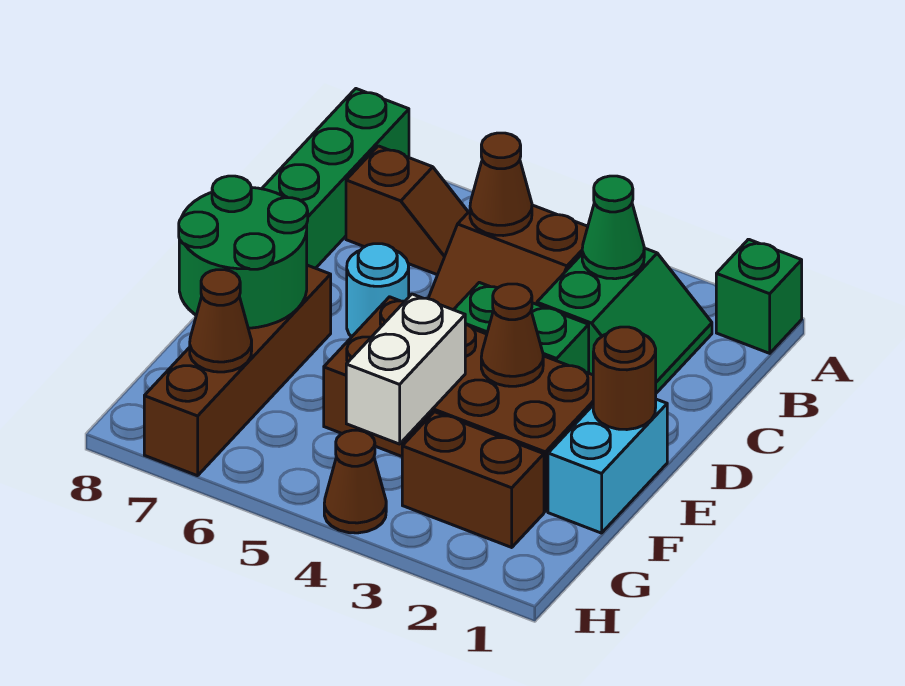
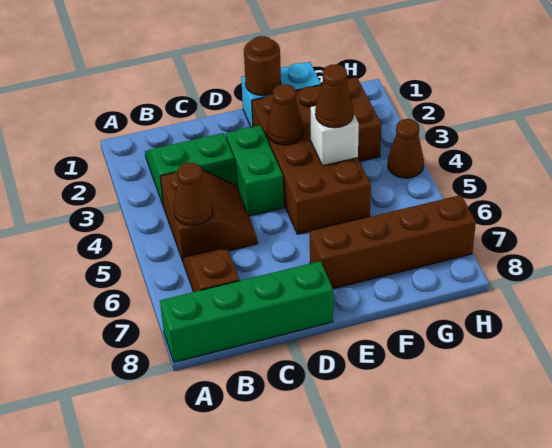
green brick A1 level 1 -> none
green cone B3 level 2 -> none
cyan round brick D6 level 1 -> none
green round brick E7:F8 level 2 -> none
white brick F4:G4 level 2 -> white brick F4 level 2
brown cone G7 level 2 -> brown cone F4 level 3

